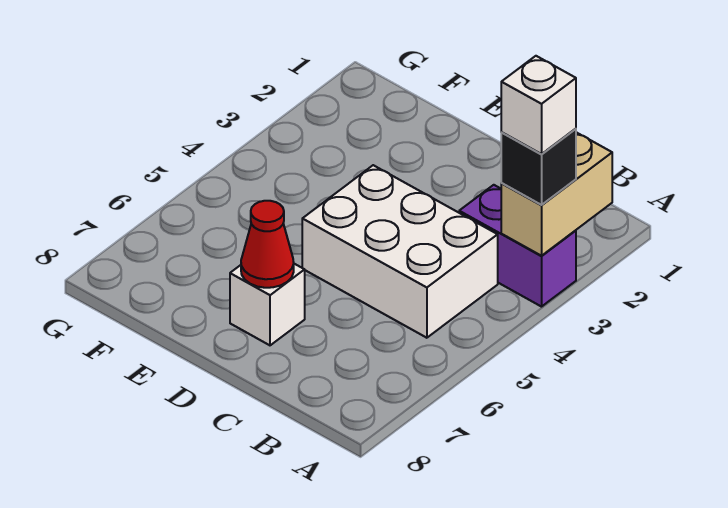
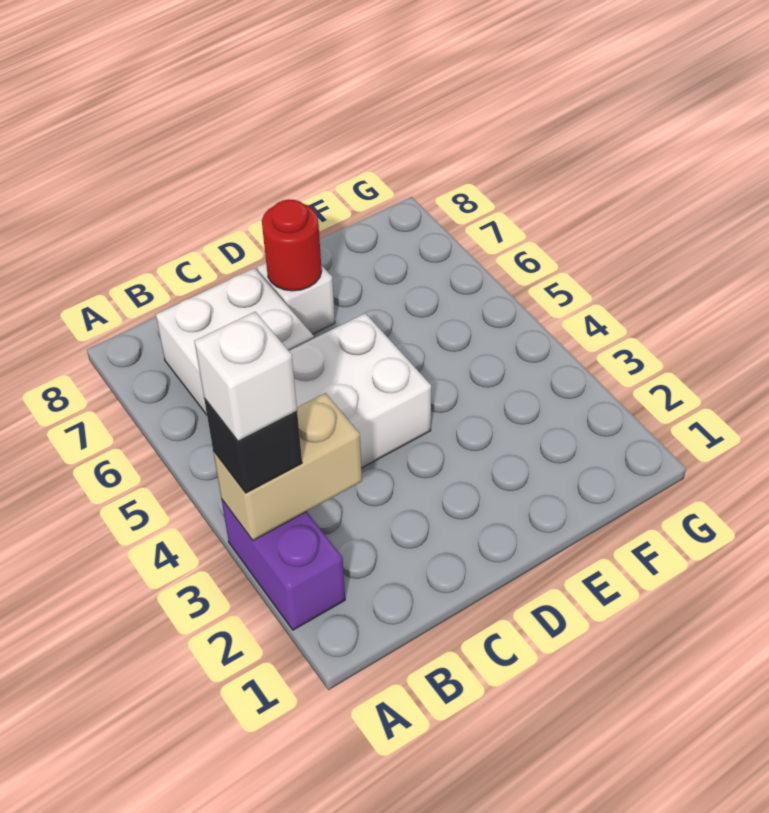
tan brick A2:A3 level 2 -> tan brick A3:B3 level 2
purple brick A3:B3 level 1 -> purple brick A2:A3 level 1
none -> white brick B6:C7 level 1
red cone D7 level 2 -> red round brick D7 level 2

